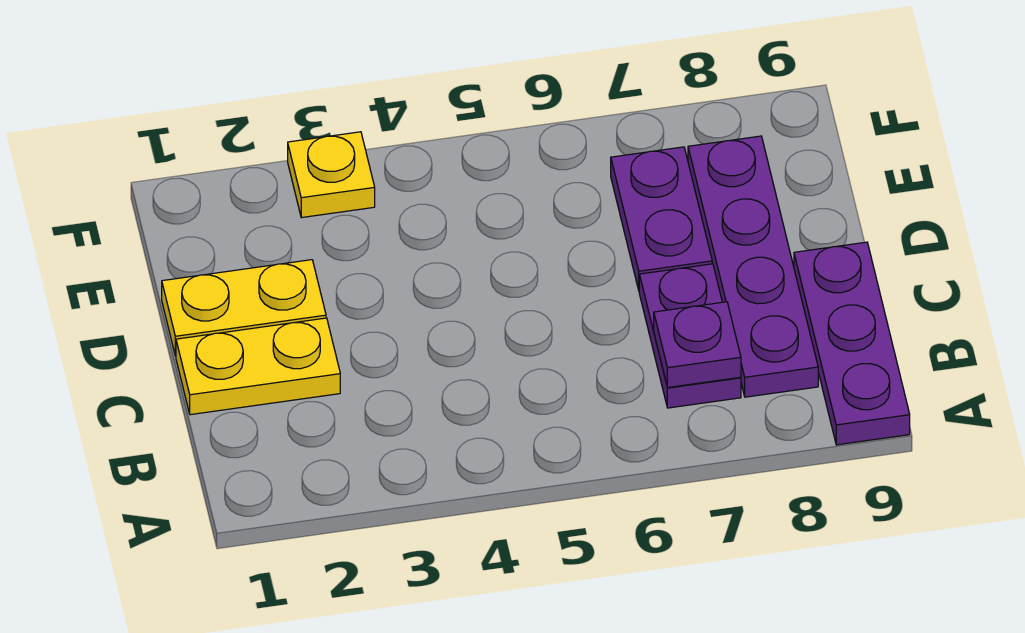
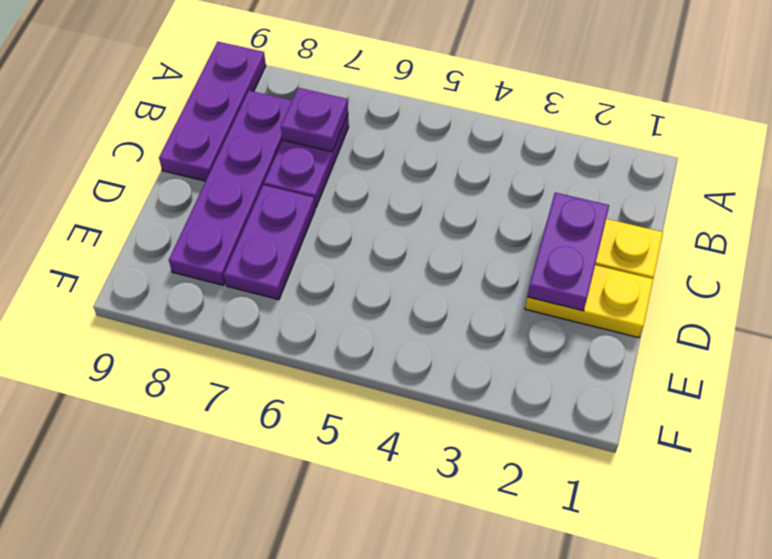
none -> purple plate C2:D2 level 2
yellow plate F3 level 1 -> none

